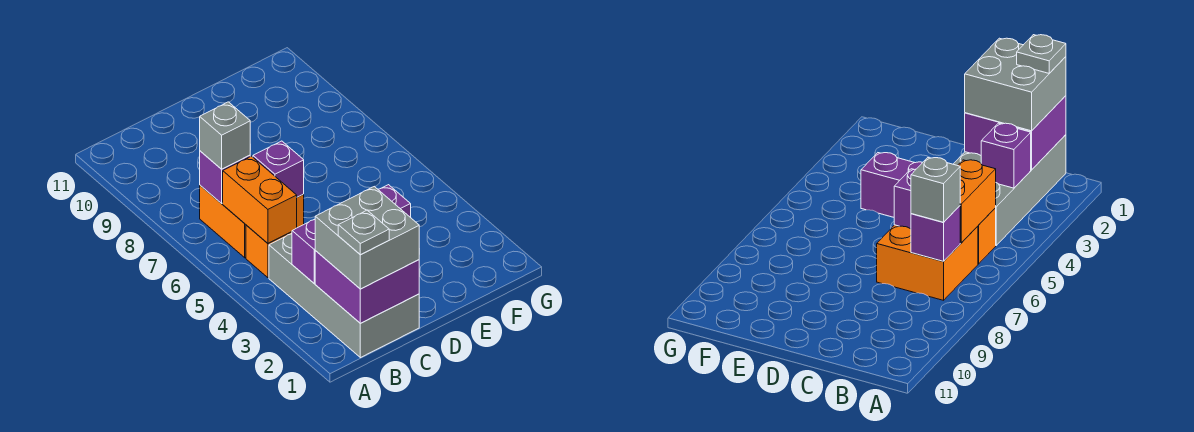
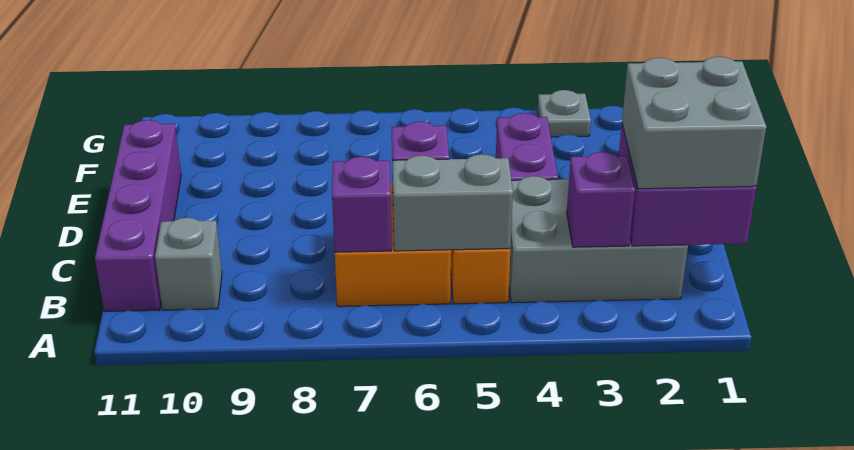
grey brick B1:C4 level 1 -> grey brick B2:C4 level 1
grey plate B1 level 4 -> grey plate G3 level 1
orange brick B5:B6 level 2 -> grey brick B5:B6 level 2
grey brick B7 level 3 -> grey brick B10 level 1
none -> purple brick B11:E11 level 1

